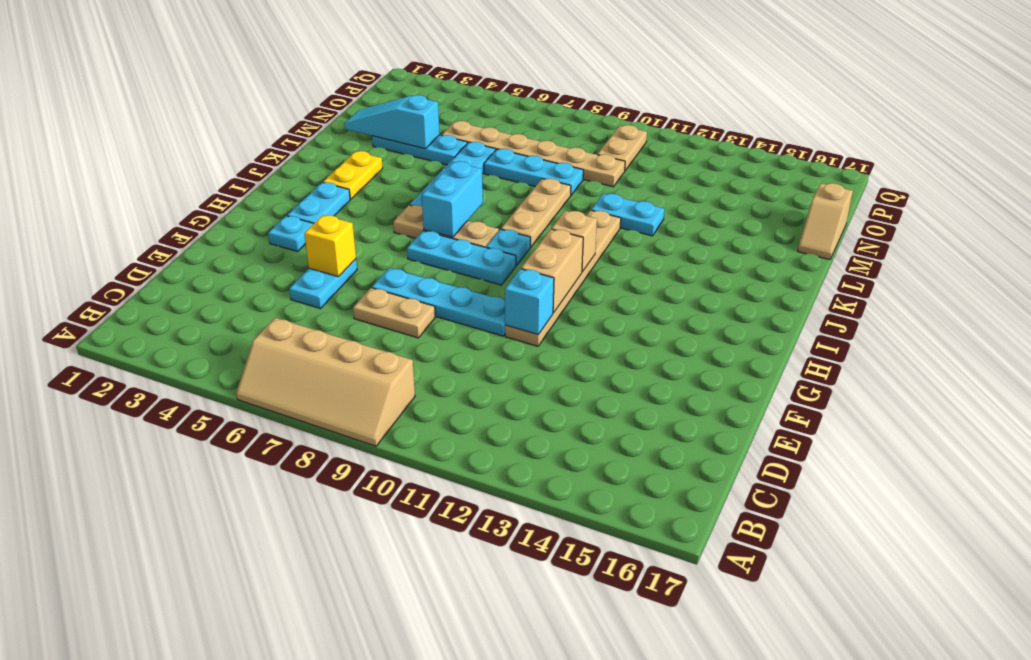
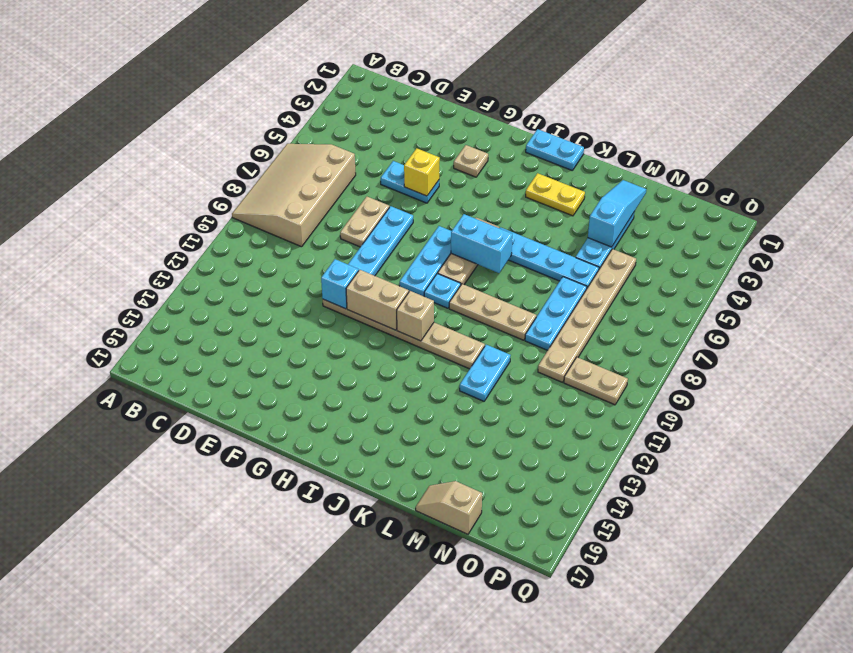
tan slope A6:B9 level 1 top B -> tan slope A6:C9 level 1 top C
cyan plate G3 level 1 -> tan plate G3 level 1
cyan plate H3:I3 level 1 -> cyan plate I1:J1 level 1

